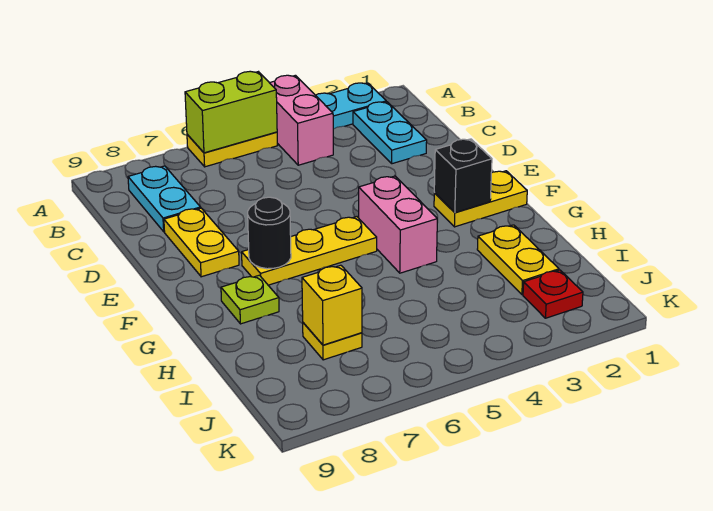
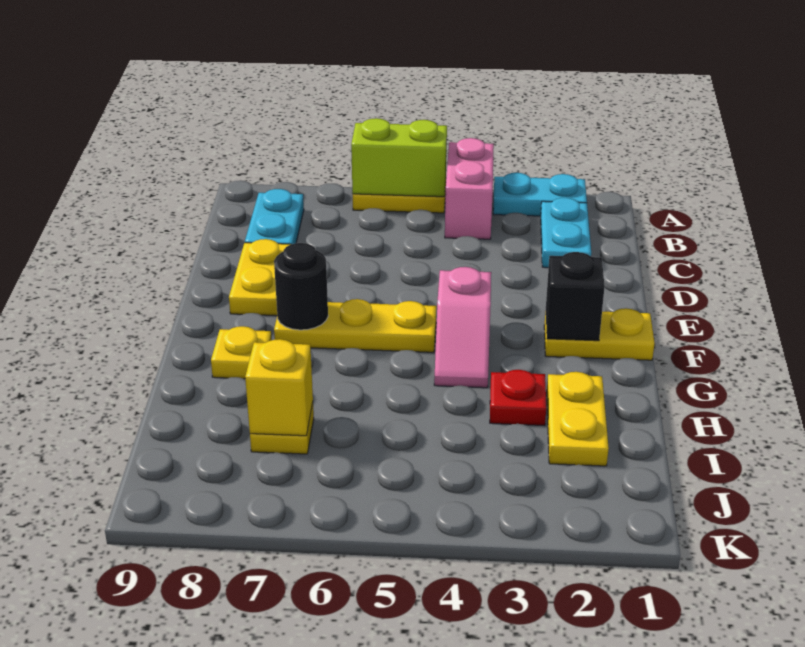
pink brick F4:G4 level 1 -> pink slope F4:G4 level 1 top F
lime plate G8 level 1 -> yellow plate G8 level 1
red plate J2 level 1 -> red plate H3 level 1

